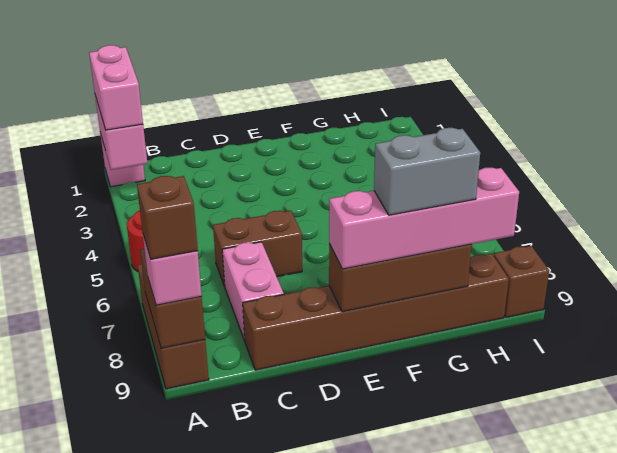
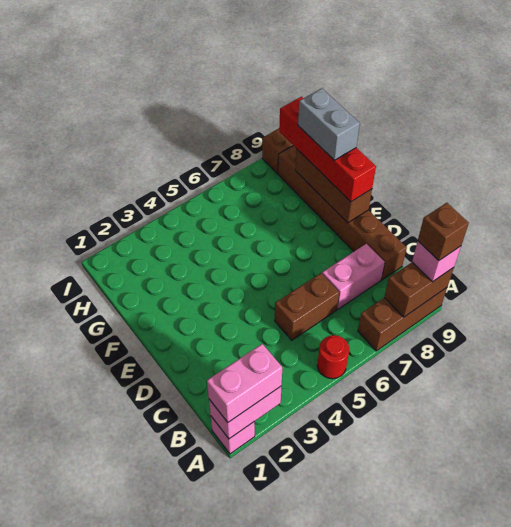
brown brick C6:D6 level 1 -> brown brick C5:C6 level 1
pink brick E9:H9 level 3 -> red brick E9:H9 level 3

